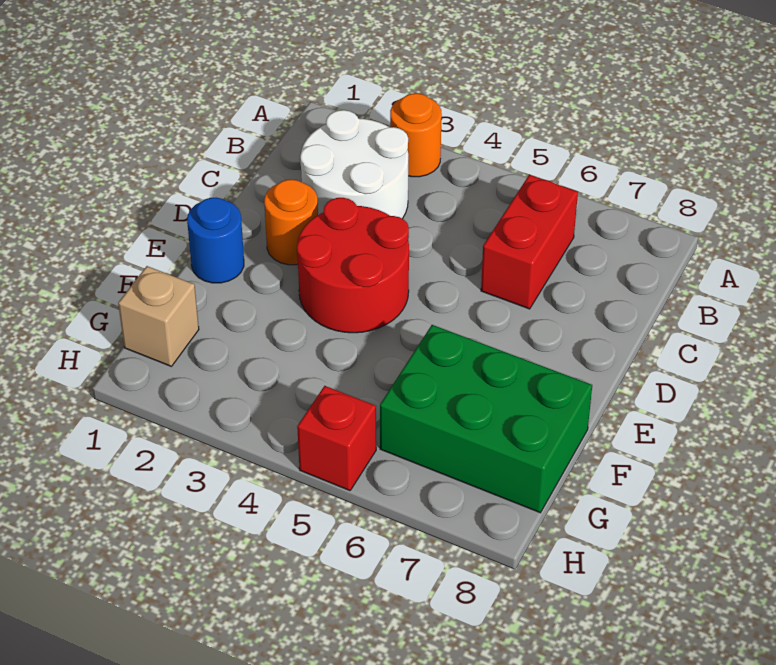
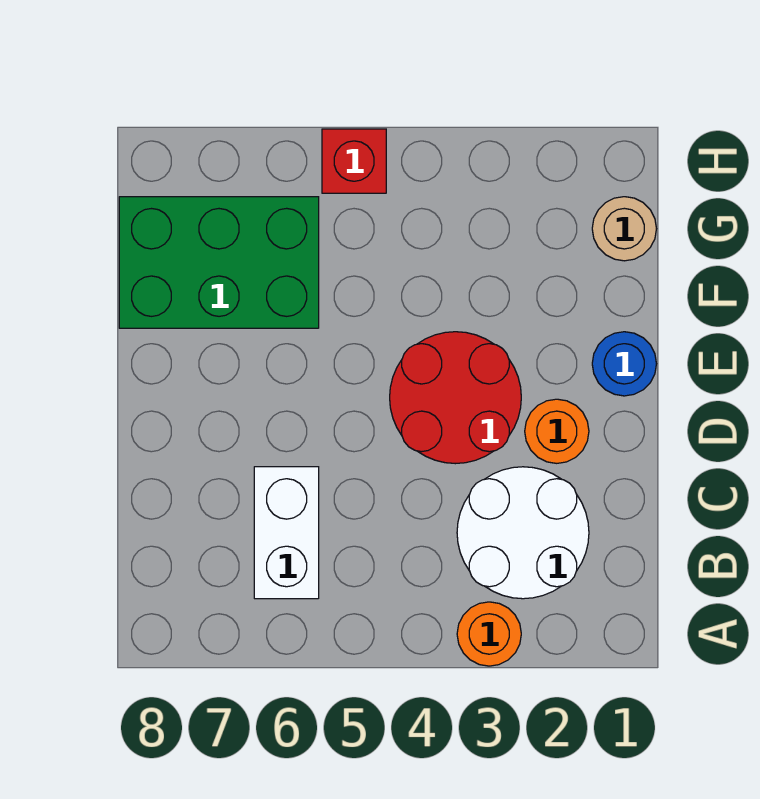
red brick B6:C6 level 1 -> white brick B6:C6 level 1
tan brick G1 level 1 -> tan round brick G1 level 1

